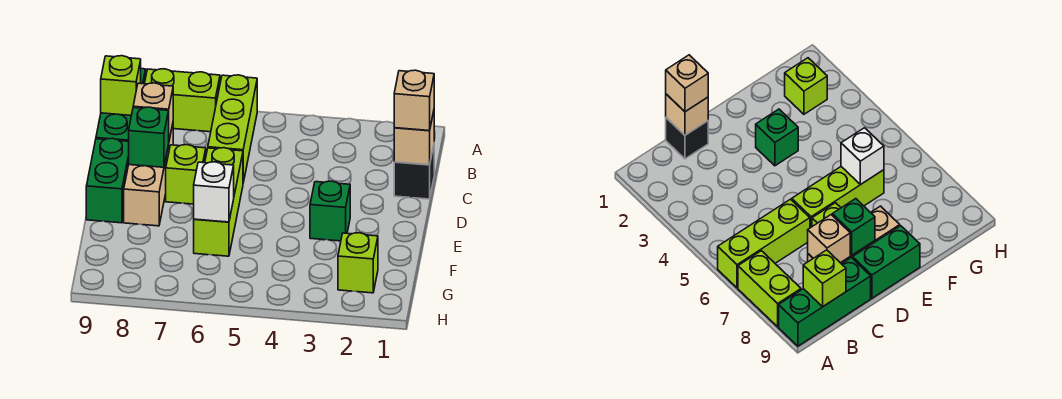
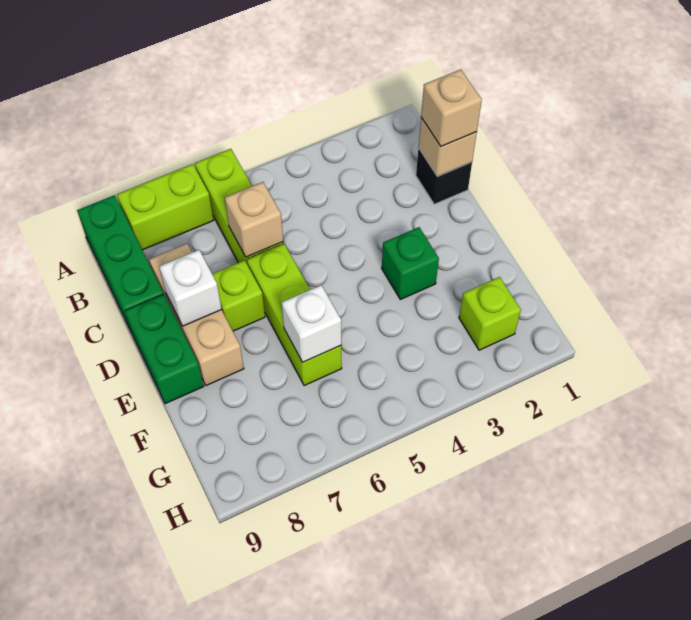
lime brick B9 level 2 -> none
tan brick C8 level 2 -> tan brick C6 level 2
green brick D8 level 2 -> white brick D8 level 2

